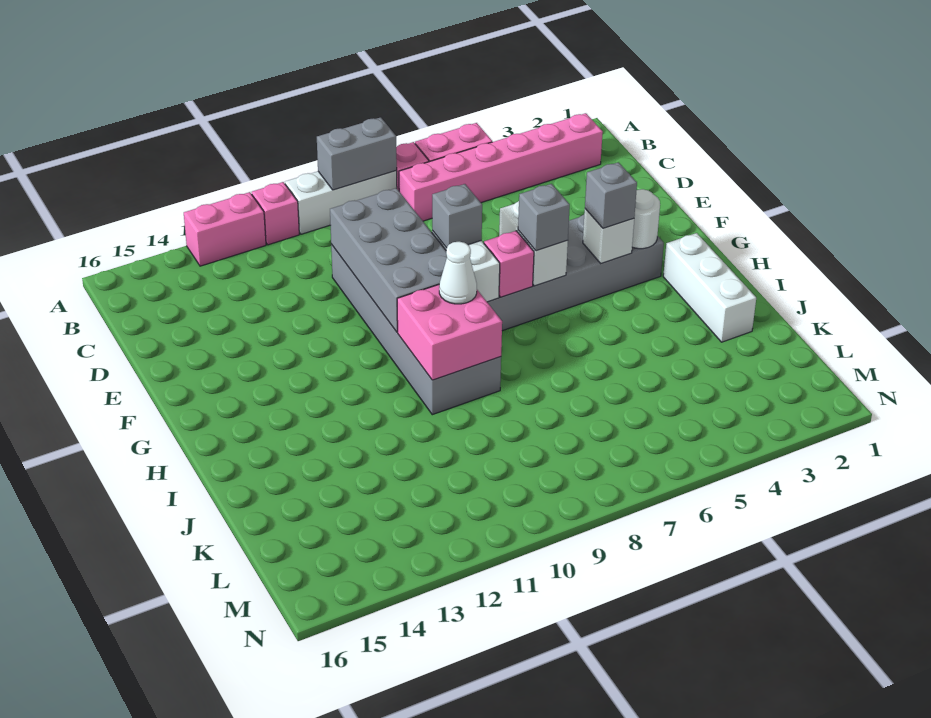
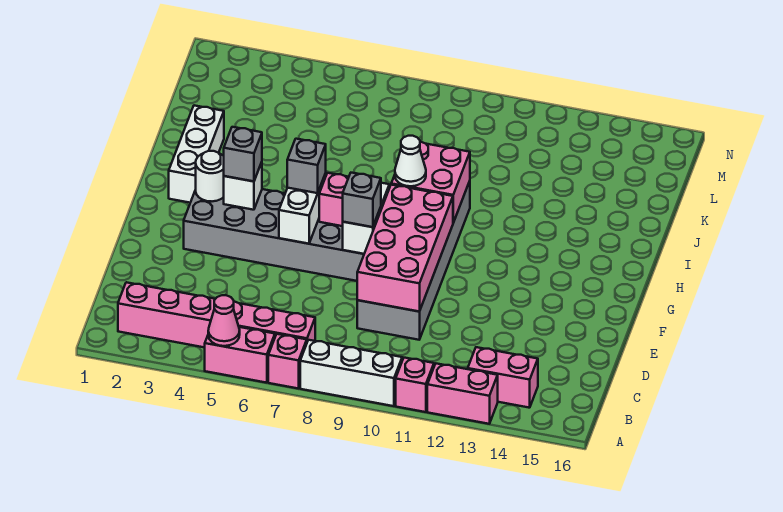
none -> pink cone A5 level 2
grey brick A8:A9 level 2 -> none
none -> pink brick B13:B14 level 1
grey brick D9:G10 level 2 -> pink brick D9:G10 level 2

